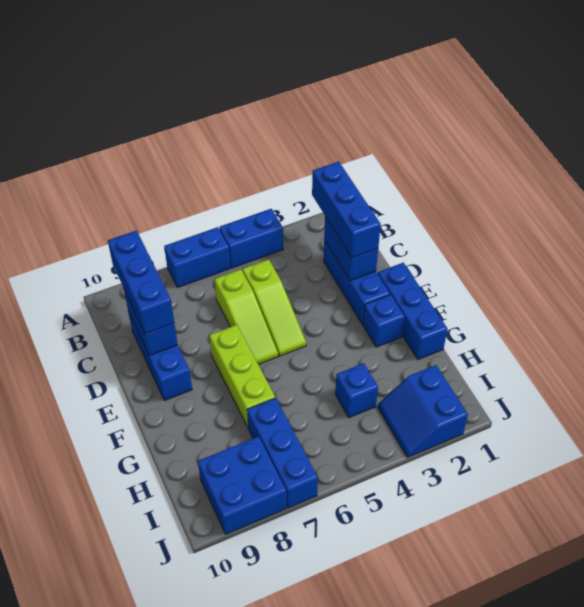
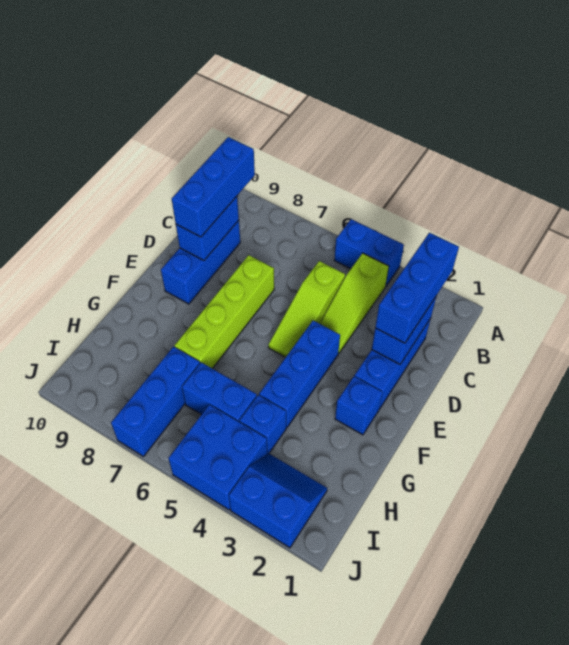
blue brick A6:A7 level 1 -> blue brick H5:H6 level 1
lime slope C6:E6 level 1 top C -> lime slope B4:D4 level 1 top B
blue brick E1:G1 level 1 -> blue brick E4:G4 level 1
lime brick E7:G7 level 1 -> lime brick D7:G7 level 1
blue slope I2:J3 level 1 top 2 -> blue slope I2:J3 level 1 top J
blue brick I8:J9 level 1 -> blue brick I4:J5 level 1

